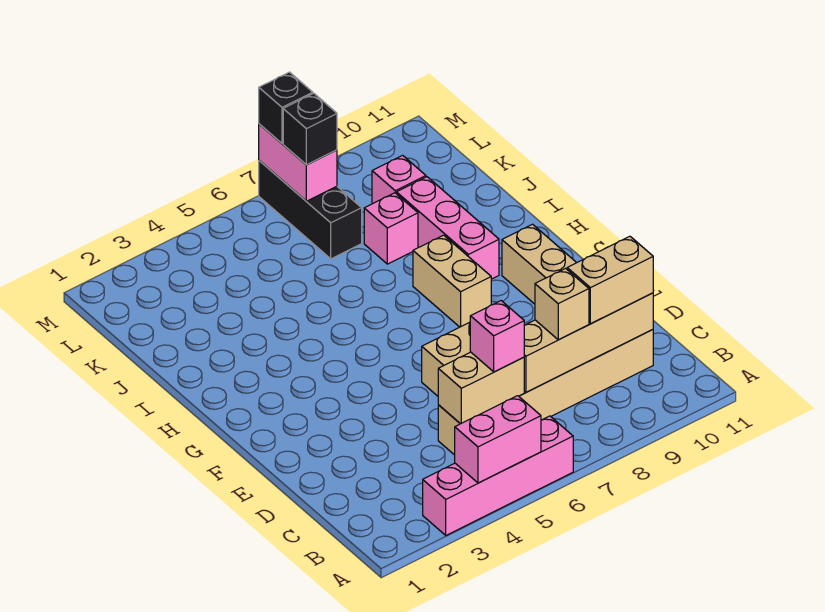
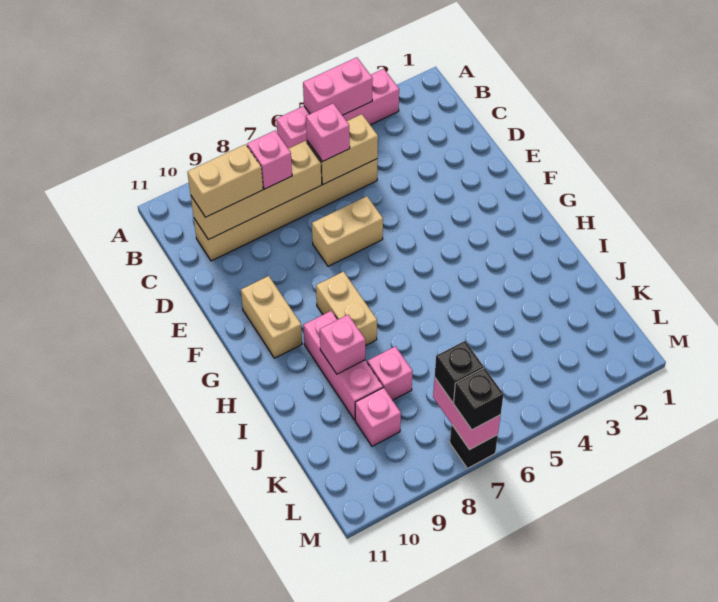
tan brick C8 level 3 -> pink brick C8 level 3
none -> pink brick I9 level 2
black brick K7:M7 level 1 -> black brick M7 level 1

